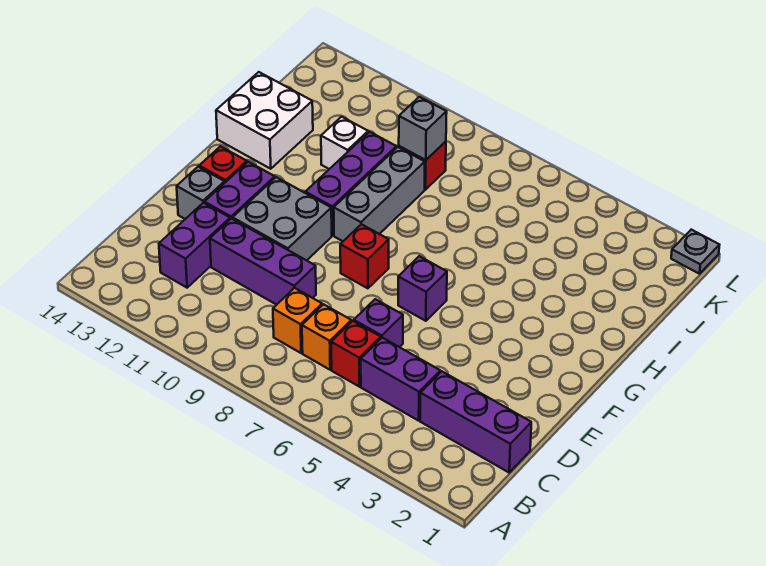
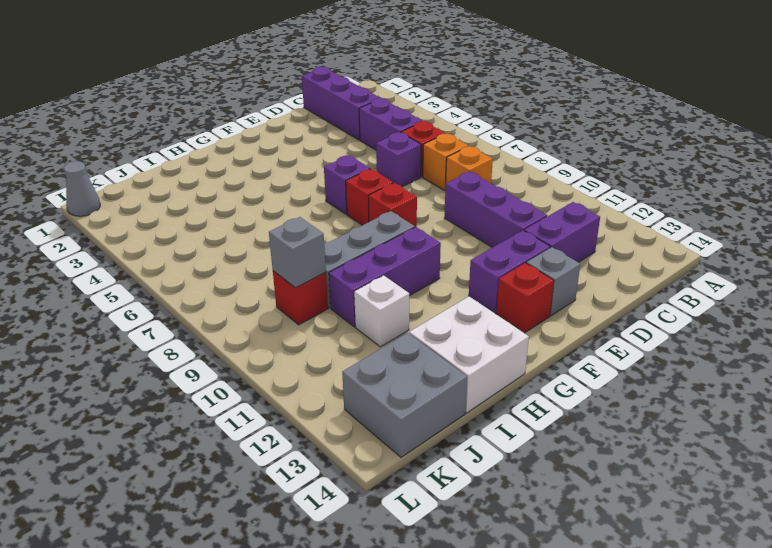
grey brick E10:F11 level 1 -> grey brick J13:K14 level 1
none -> red brick F7 level 1
grey plate L1 level 1 -> grey cone L1 level 1

